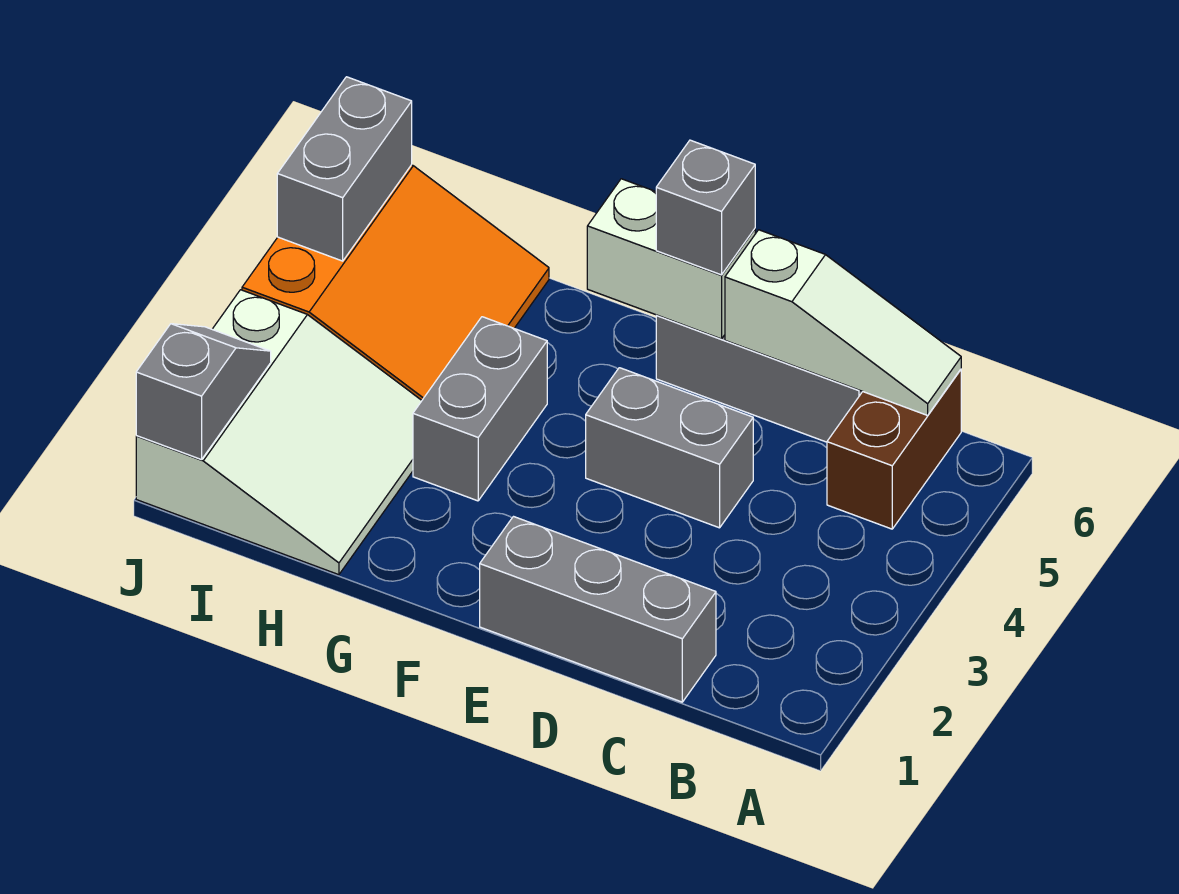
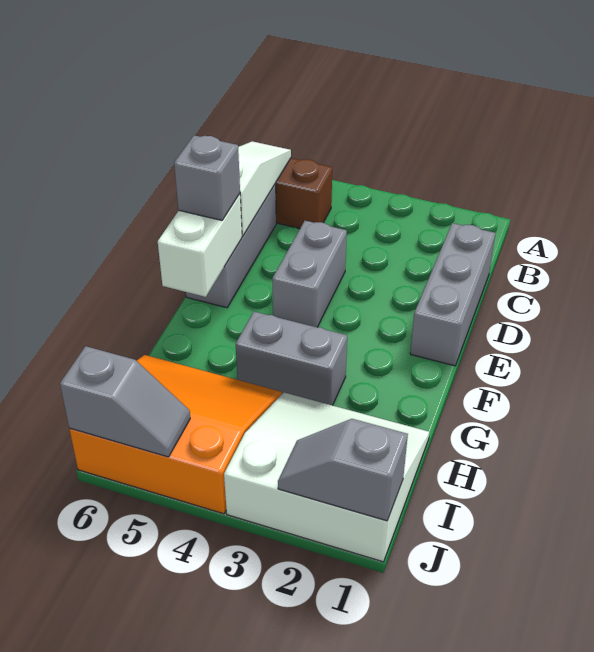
grey brick J5:J6 level 2 -> grey slope J5:J6 level 2 top 6

